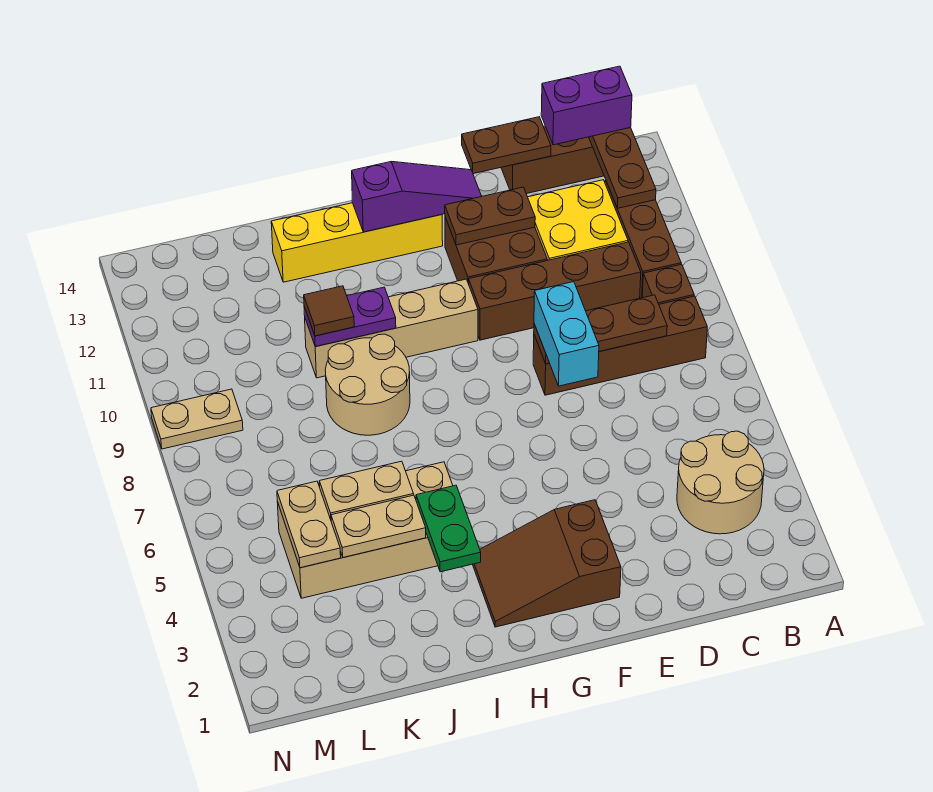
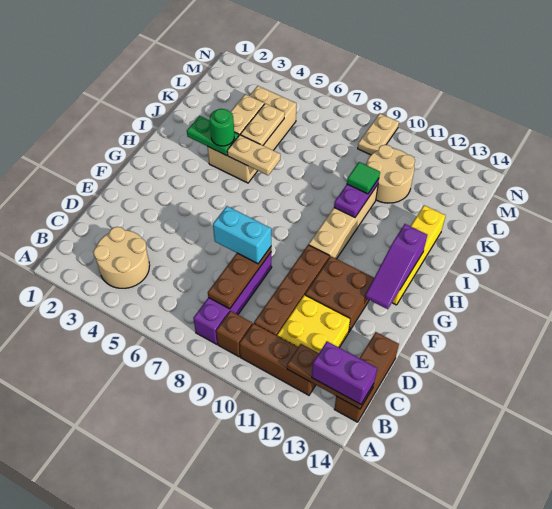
brown brick B8:E8 level 1 -> purple brick B8:E8 level 1
purple brick B14:C14 level 3 -> purple brick B13:B14 level 3
brown plate D14:E14 level 2 -> none
brown plate E12:F12 level 2 -> none
brown slope F2:H3 level 1 top F -> none
none -> green round brick I4 level 3
tan round brick I8:J9 level 1 -> tan round brick K10:L11 level 1
brown tile J10 level 3 -> green tile J10 level 3
tan plate L4:L5 level 2 -> tan plate I5:I6 level 2

